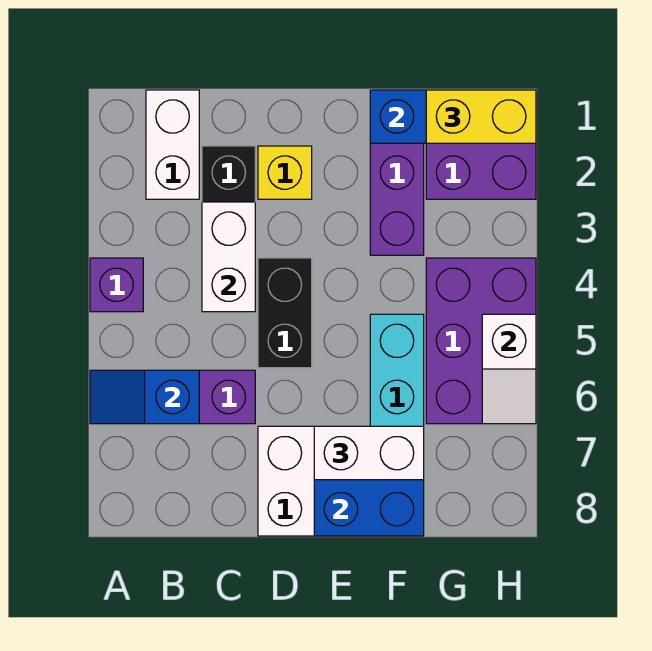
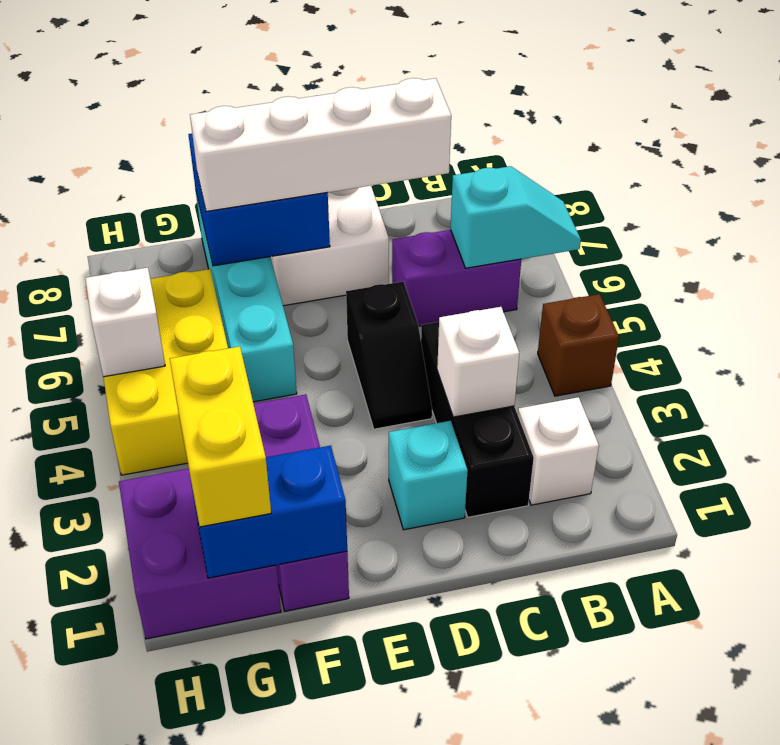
purple brick A4 level 1 -> brown brick A4 level 1
blue slope A6:B6 level 2 top B -> cyan slope A6:B6 level 2 top B
white brick B1:B2 level 1 -> white brick B2 level 1
white brick C3:C4 level 2 -> white brick C3 level 2
yellow brick D2 level 1 -> cyan brick D2 level 1
black brick D4:D5 level 1 -> black slope D4:D5 level 1 top 5
white brick E7:F7 level 3 -> white brick C7:F7 level 3
yellow brick G1:H1 level 3 -> yellow brick G1:G2 level 3
purple brick G4:H6 level 1 -> yellow brick G4:H6 level 1

